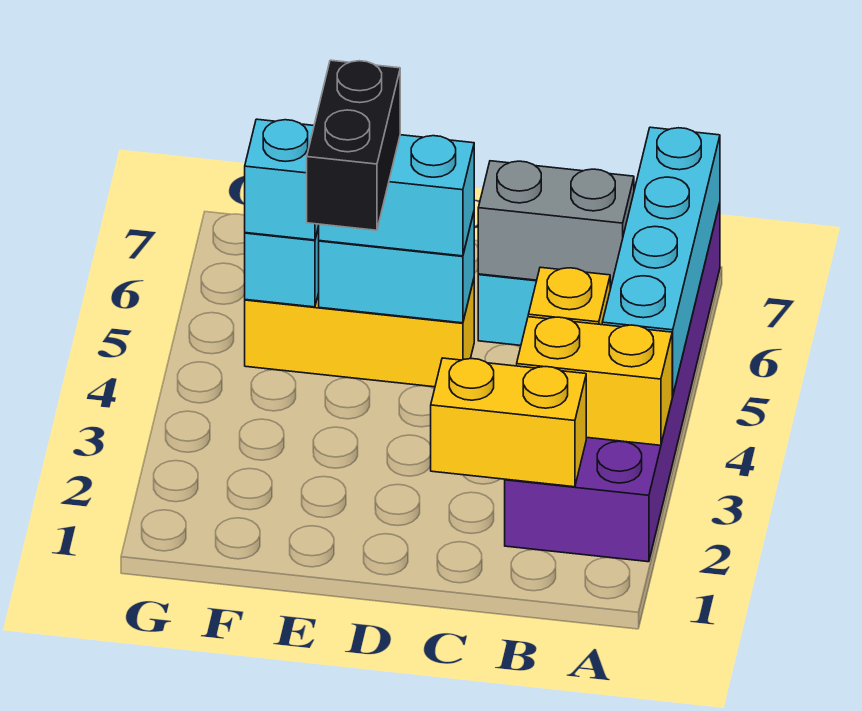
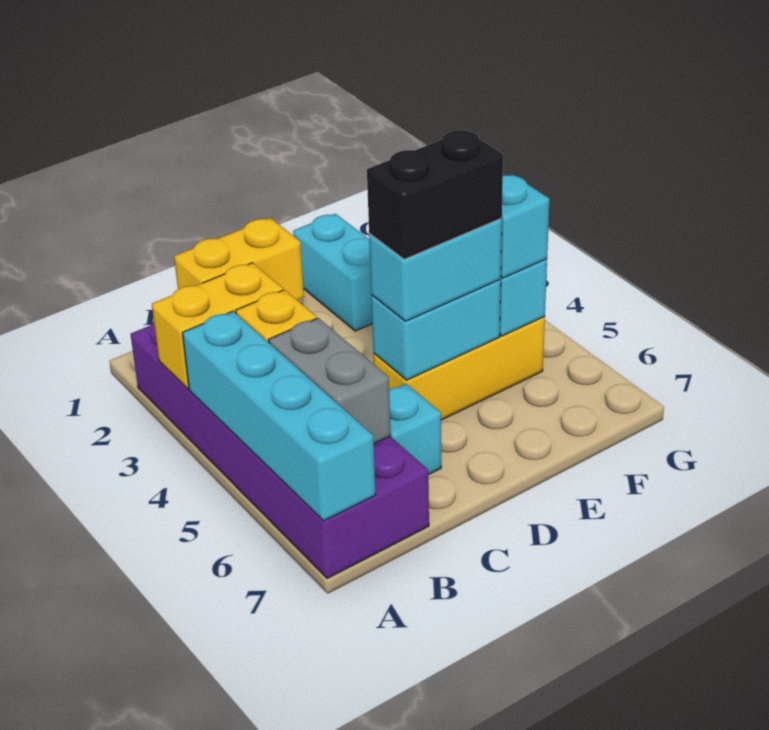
grey brick B6:C6 level 2 -> grey brick B5:B6 level 2
none -> cyan brick E1:E2 level 1
black brick E4:E5 level 4 -> black brick D5:E5 level 4

